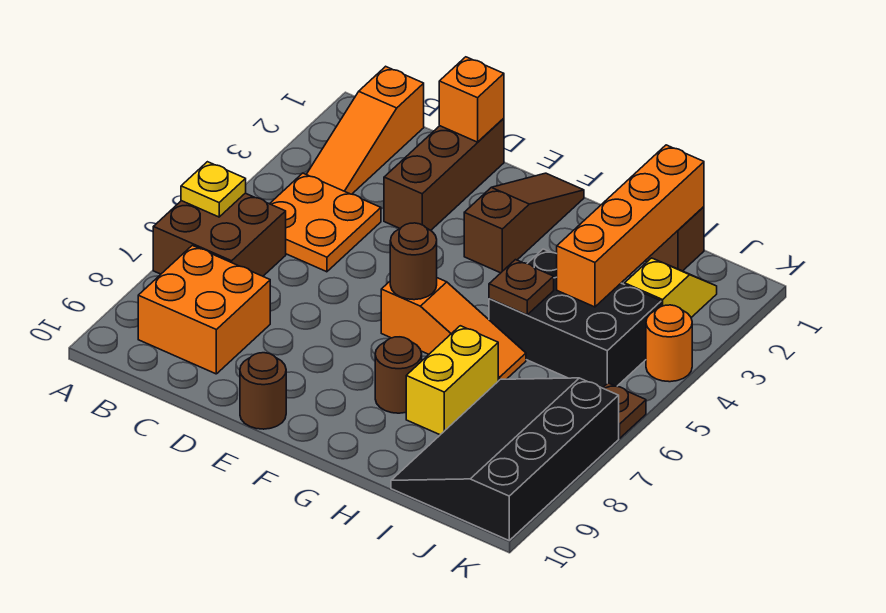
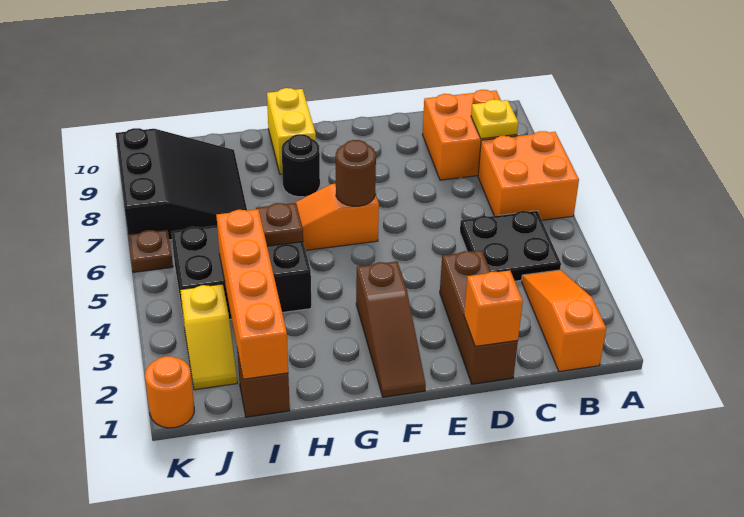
brown brick A6:B7 level 1 -> orange brick A6:B7 level 1
yellow plate A6 level 2 -> yellow plate B8 level 2
orange plate B4:C5 level 1 -> black plate B4:C5 level 1
brown round brick E10 level 1 -> none
brown round brick G8 level 1 -> black round brick G8 level 1
yellow brick H7:H8 level 1 -> yellow brick G9:G10 level 1
black slope I7:K10 level 1 top K -> black slope I7:K9 level 1 top K
orange round brick K4 level 1 -> orange round brick K1 level 1

